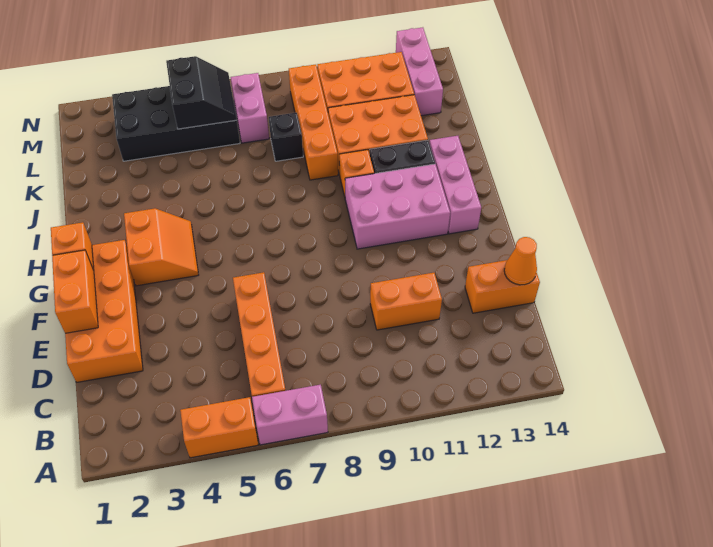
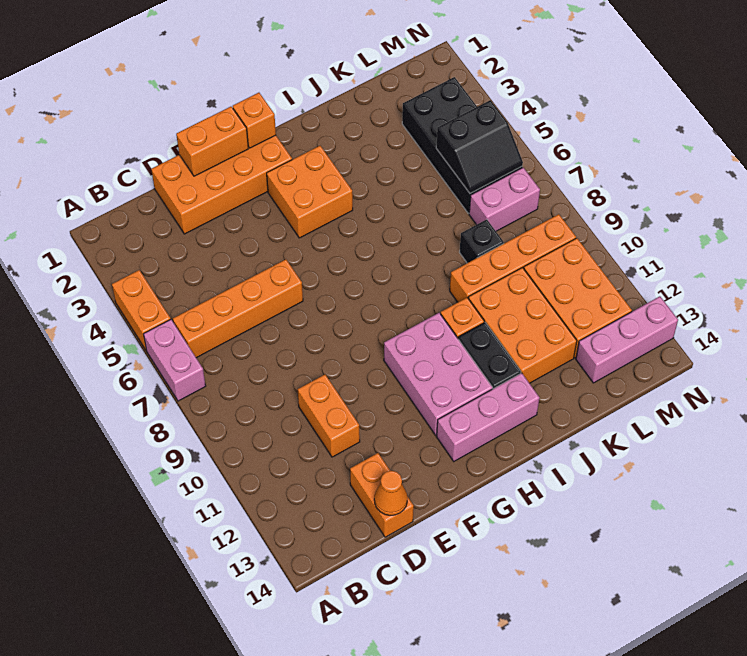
orange slope G3:H4 level 1 top 3 -> orange brick G3:H4 level 1

